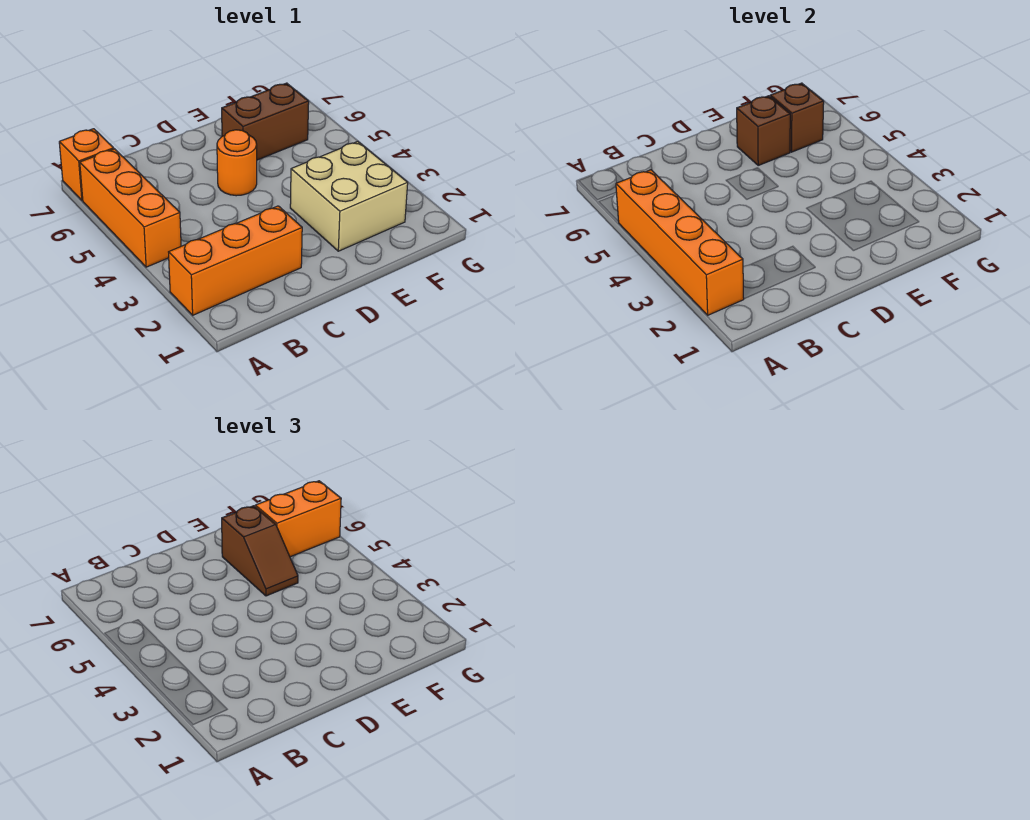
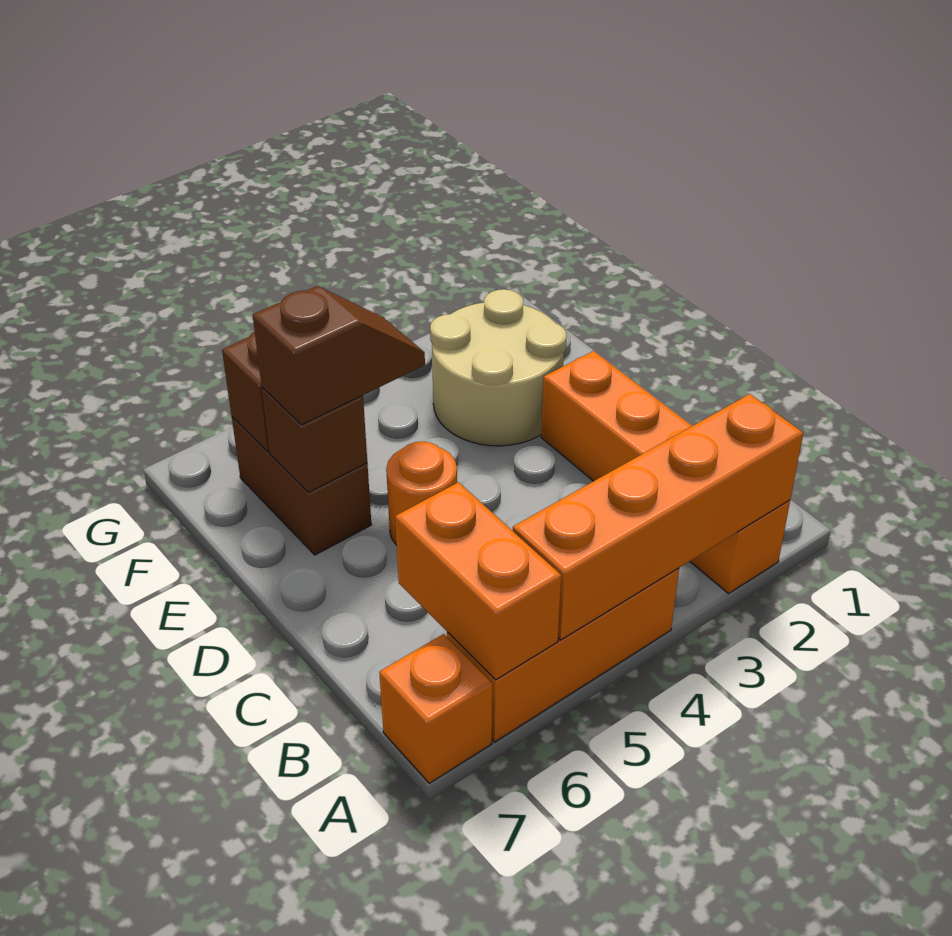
orange brick A2:C2 level 1 -> orange brick A2:D2 level 1
tan brick E2:F3 level 1 -> tan round brick E2:F3 level 1
orange brick F6:G6 level 3 -> orange brick A6:B6 level 2

